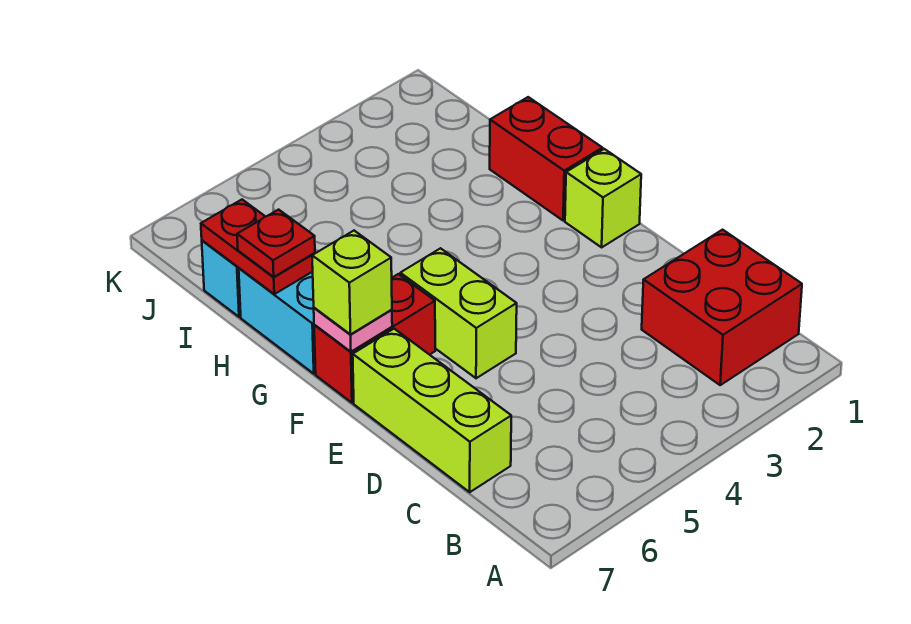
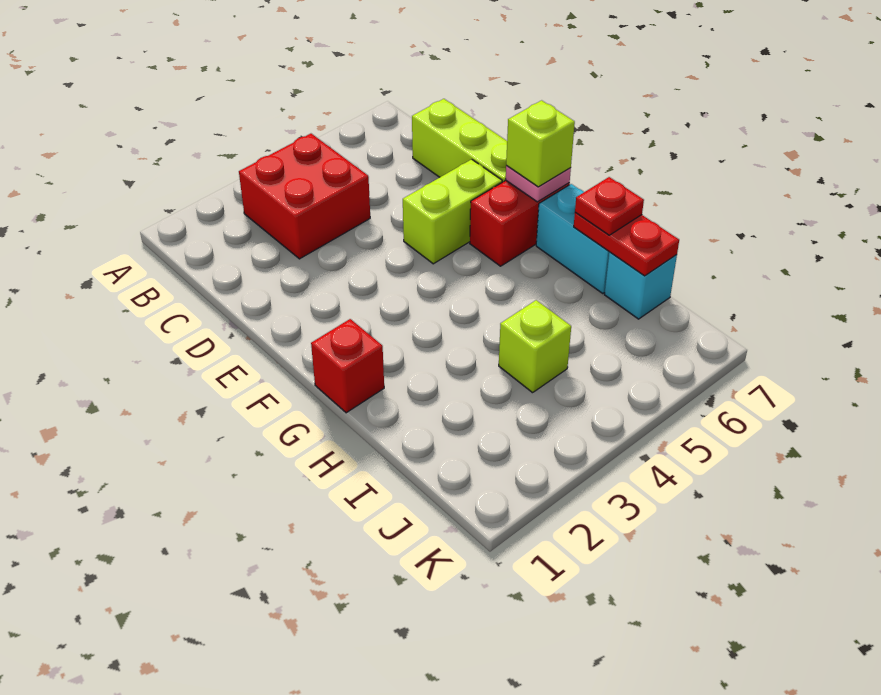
red brick B1:C2 level 1 -> red brick B3:C4 level 1
lime brick E5:F5 level 1 -> lime brick E5:E6 level 1
lime brick F1 level 1 -> lime brick I4 level 1
red brick G1:H1 level 1 -> red brick G1 level 1

